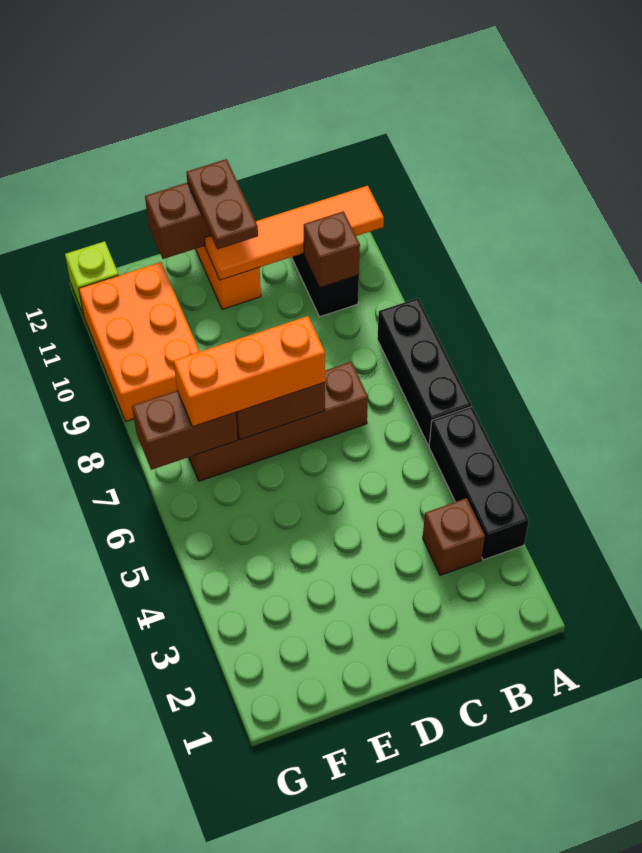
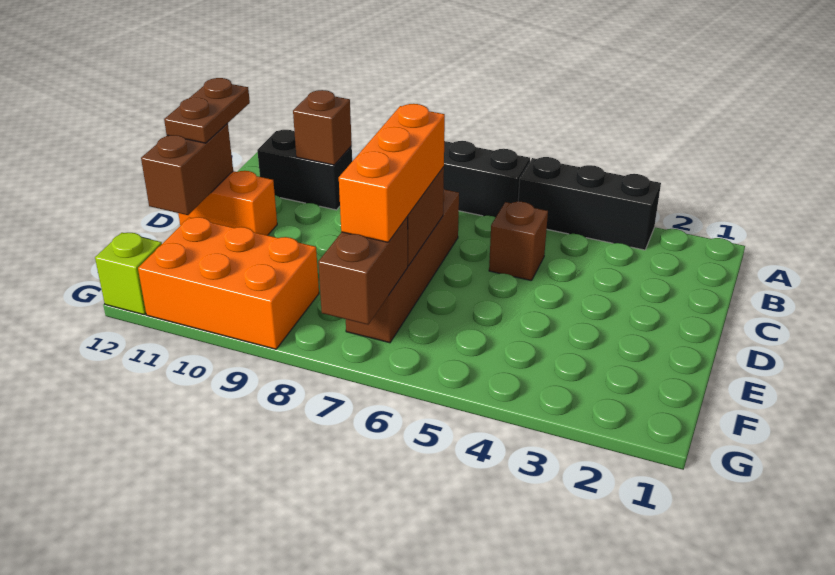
orange tile A11:D11 level 2 -> none
brown brick B3 level 1 -> brown brick C5 level 1
brown plate D11:D12 level 3 -> brown plate C12:D12 level 3

